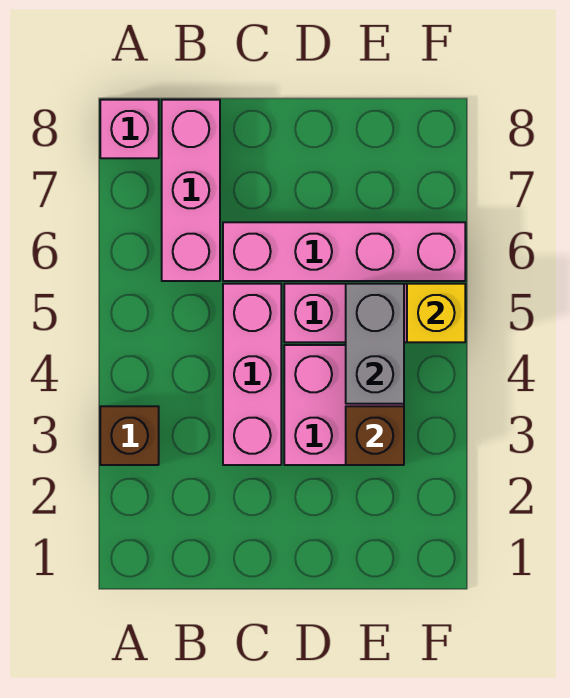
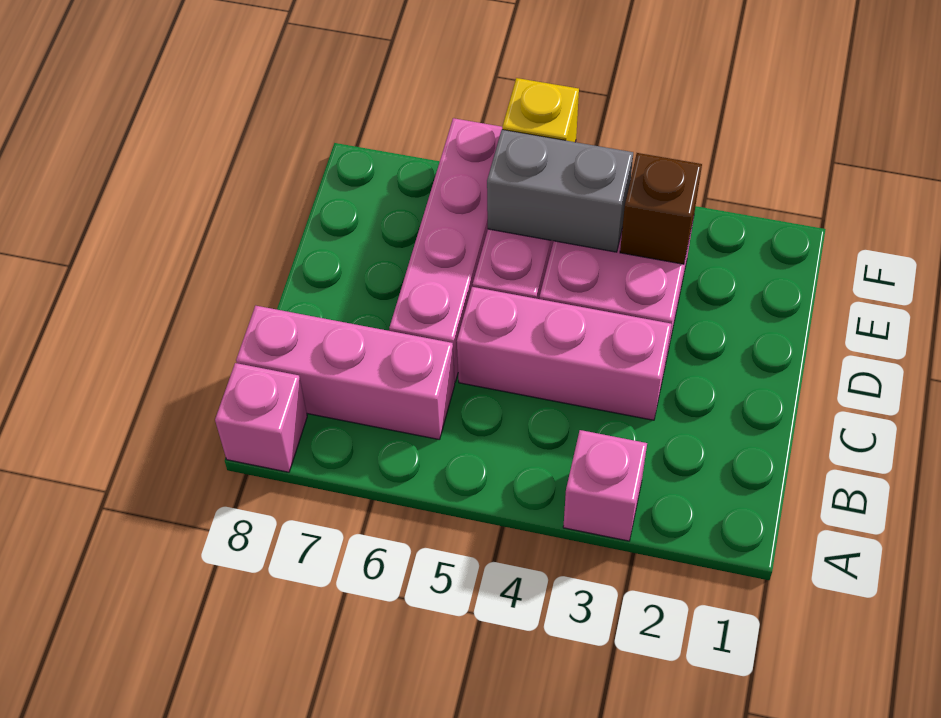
brown brick A3 level 1 -> pink brick A3 level 1

